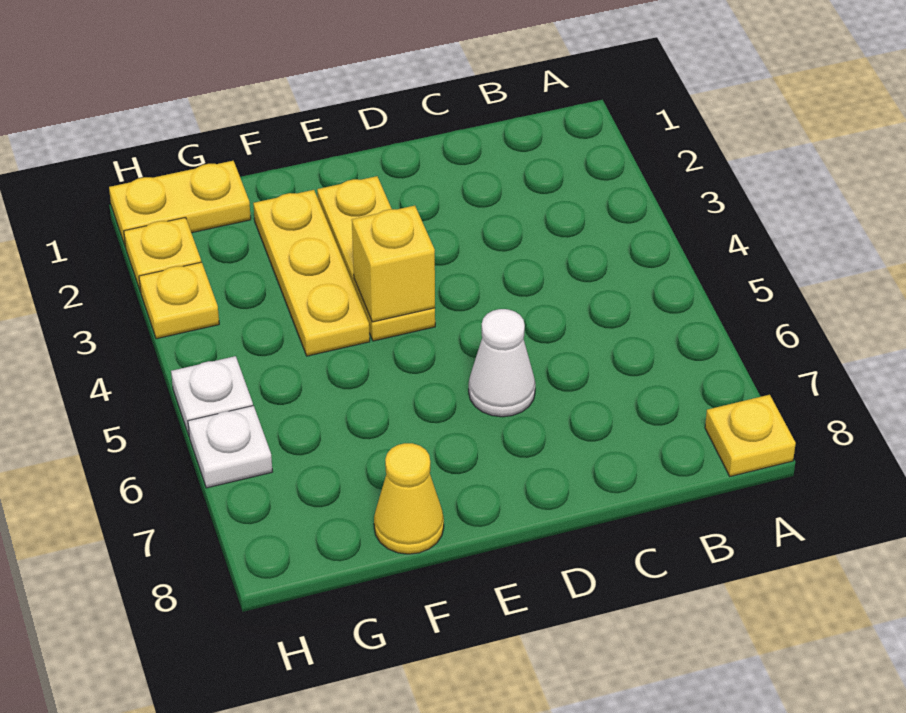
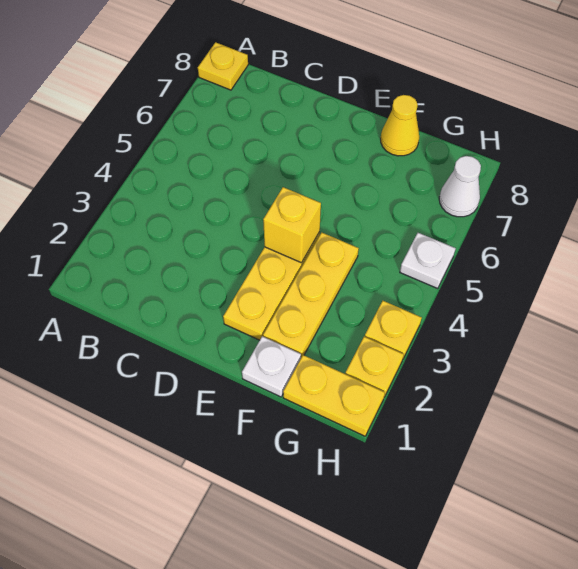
white cone D6 level 1 -> white cone H7 level 1
white plate H6 level 1 -> white plate F1 level 1

